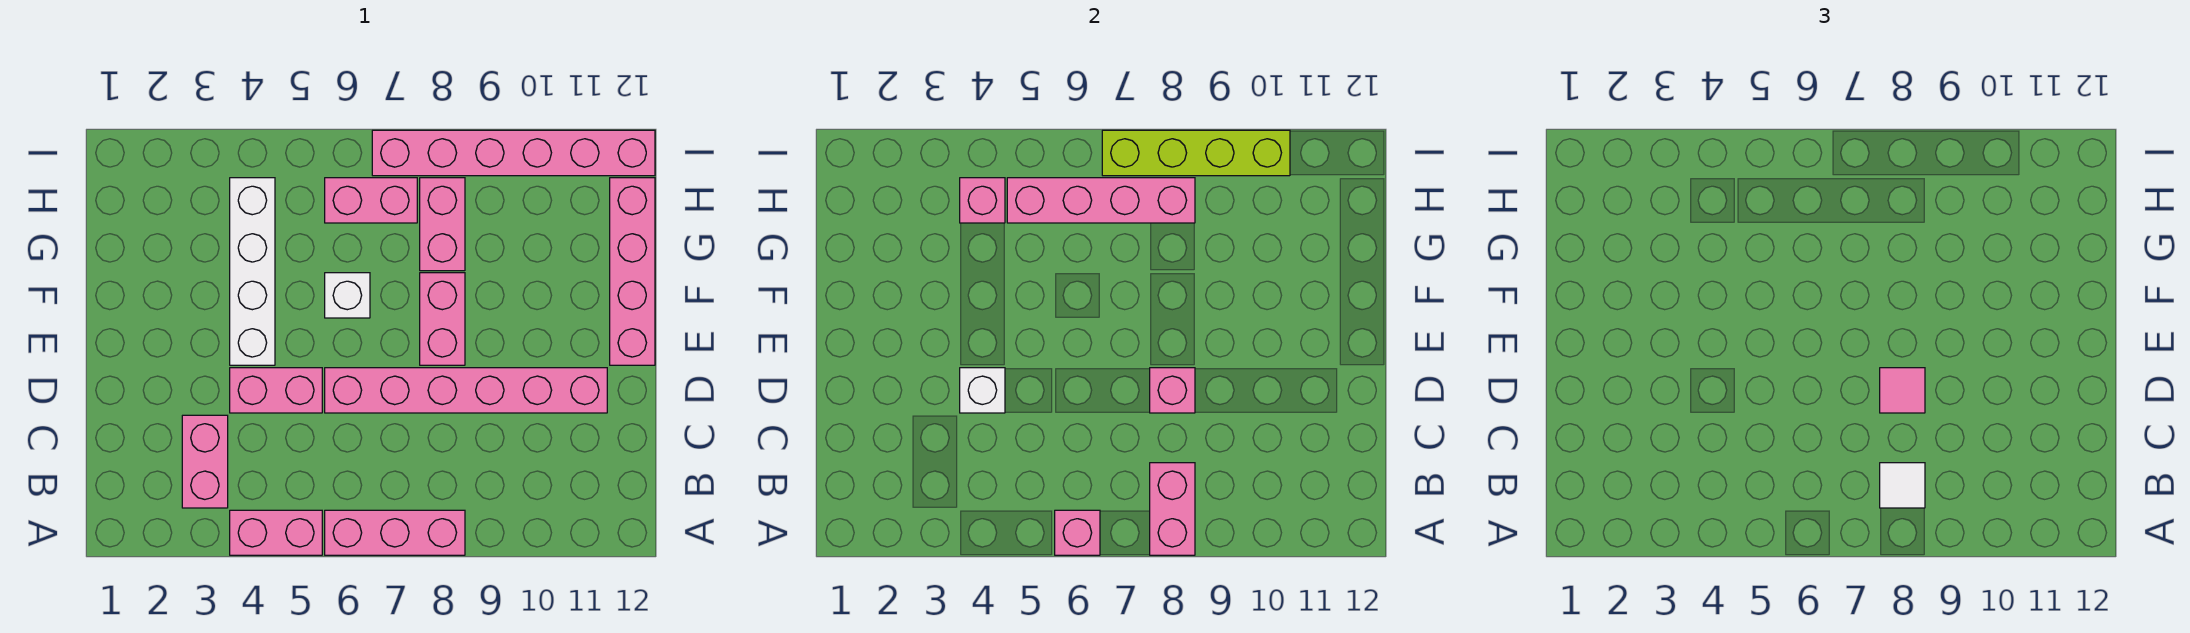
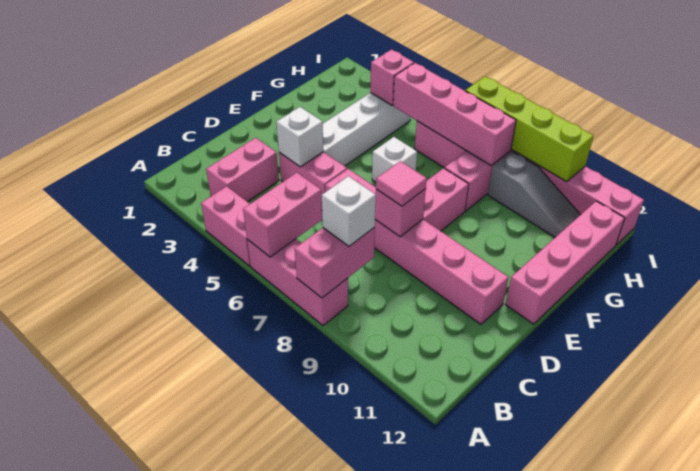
pink brick A6 level 2 -> pink brick A6:B6 level 2
white tile B8 level 3 -> white brick B8 level 3
none -> grey slope H9:H11 level 1 top 9

